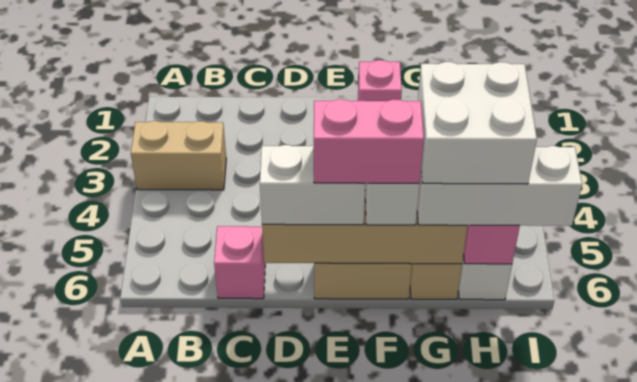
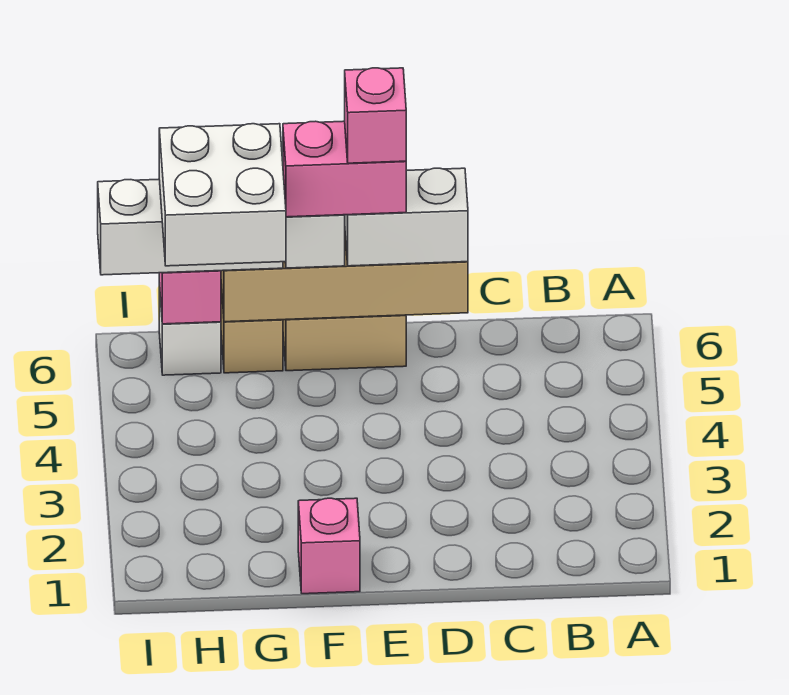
tan brick A3:B3 level 1 -> none
pink brick C6 level 1 -> pink brick E6 level 5

